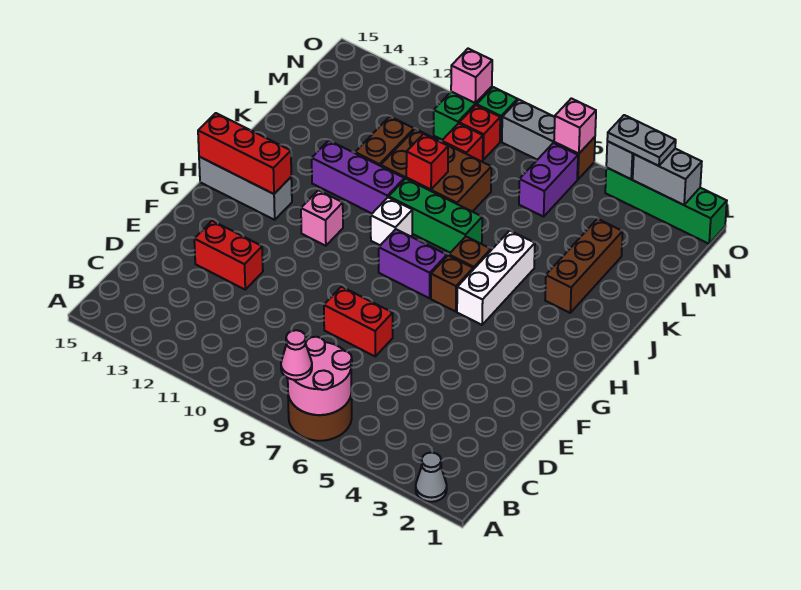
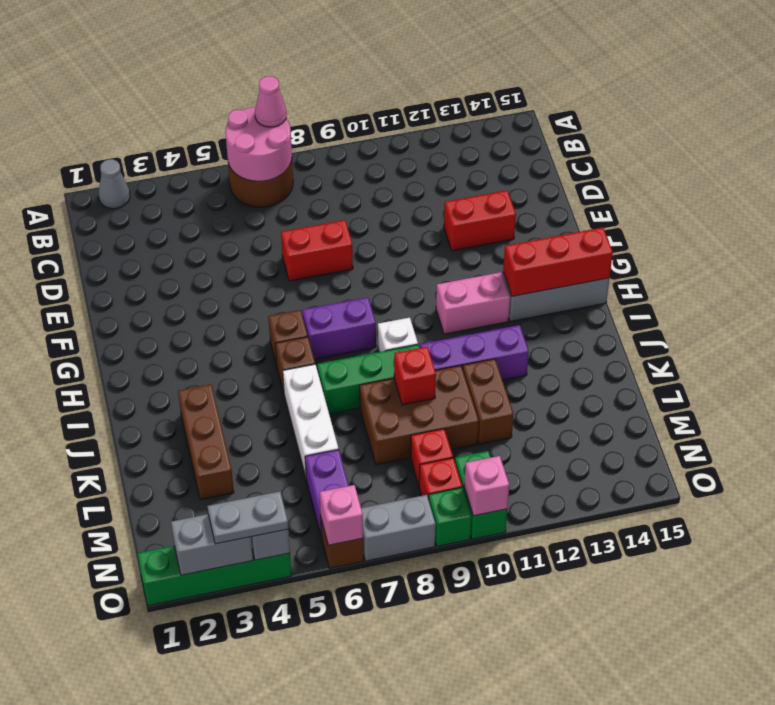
white brick H5:J5 level 1 -> white brick J6:L6 level 1
pink brick H11 level 1 -> pink brick H11:H12 level 1

